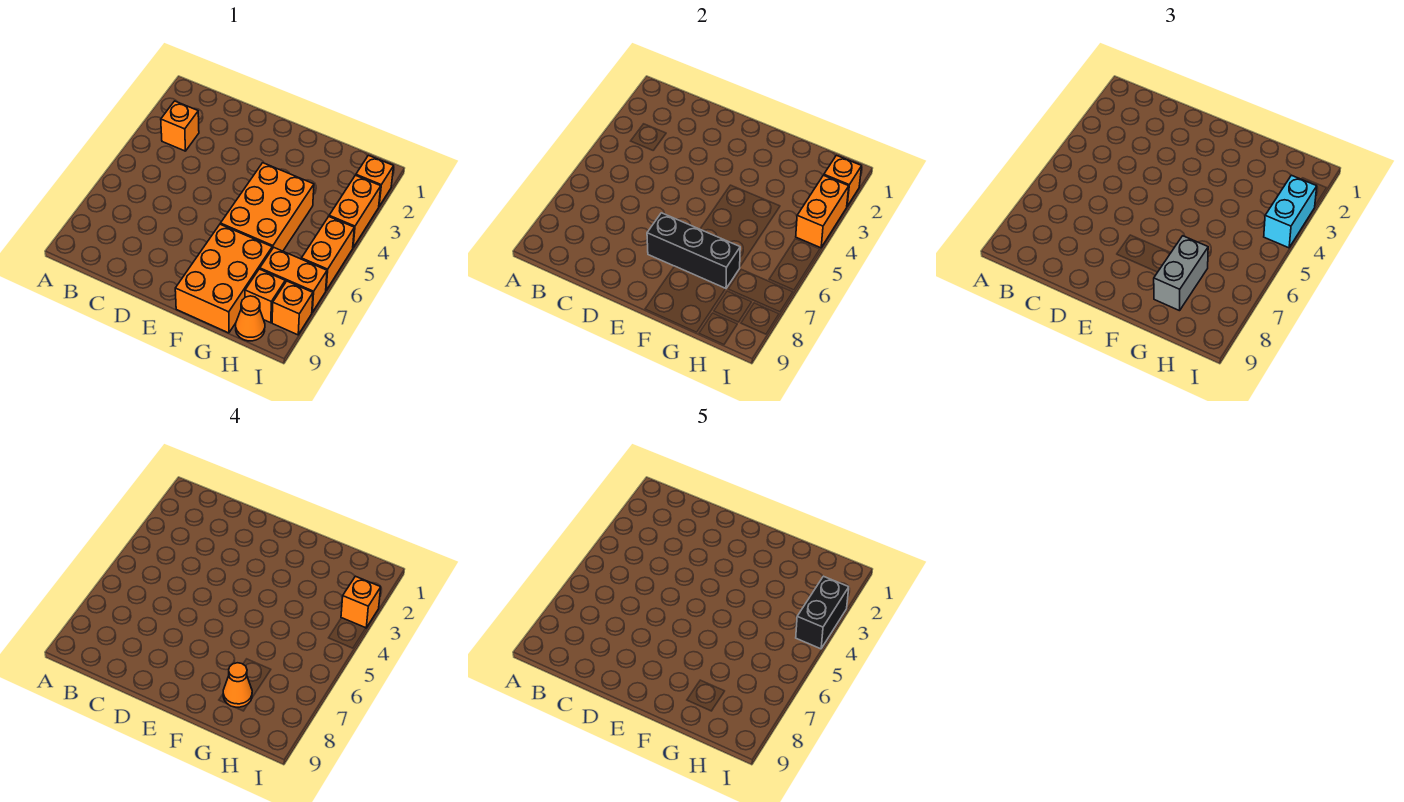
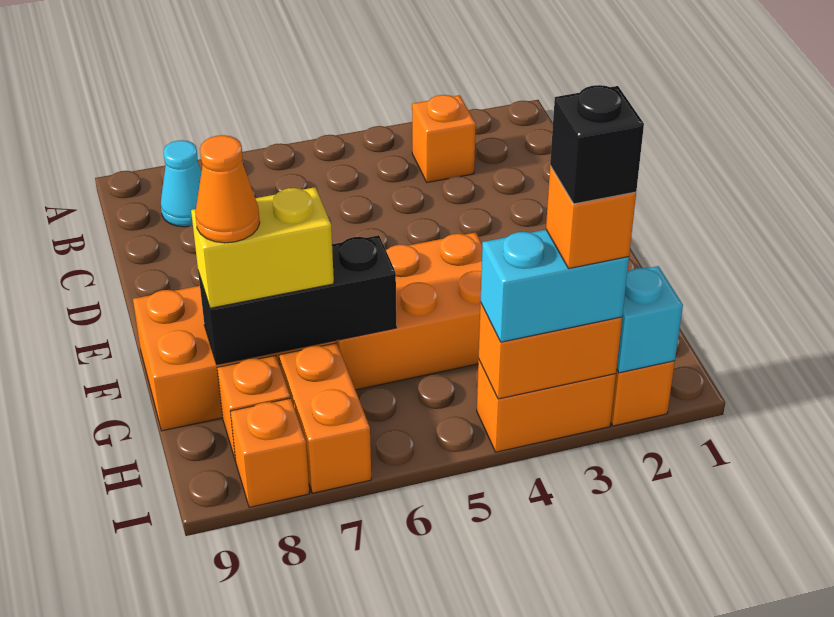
none -> cyan cone B8 level 1
black brick E7:G7 level 2 -> black brick G6:G8 level 2
grey brick G7:G8 level 3 -> yellow brick G7:G8 level 3
orange cone H9 level 1 -> none
orange brick I2 level 2 -> cyan brick I2 level 2
black brick I3:I4 level 5 -> black brick I3 level 5
orange brick I5:I6 level 1 -> none

